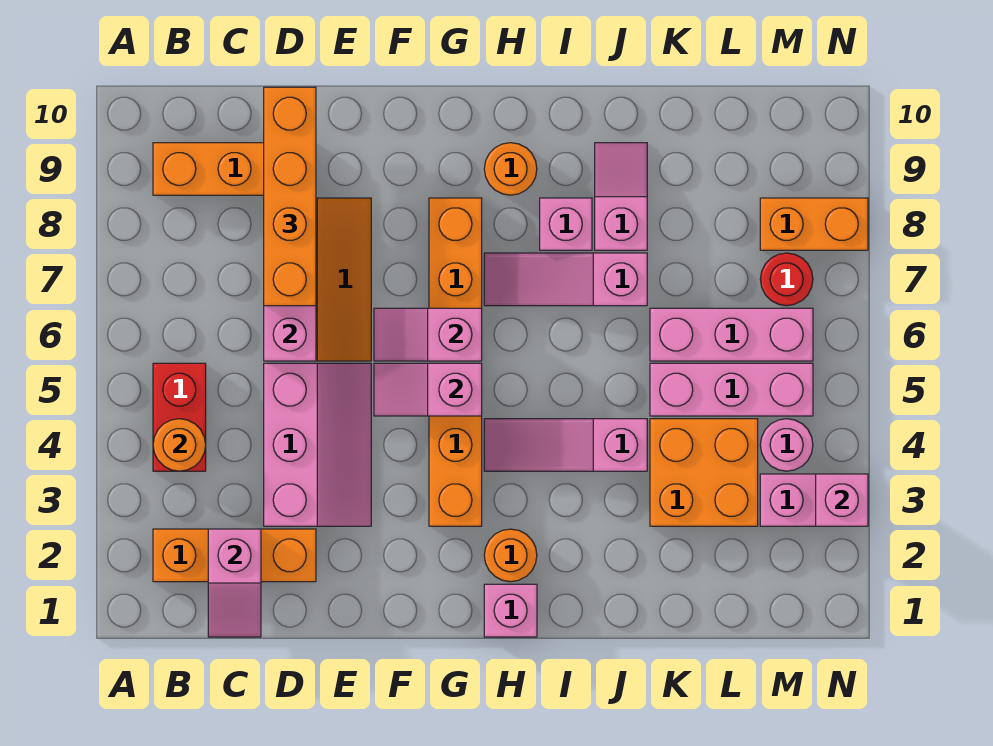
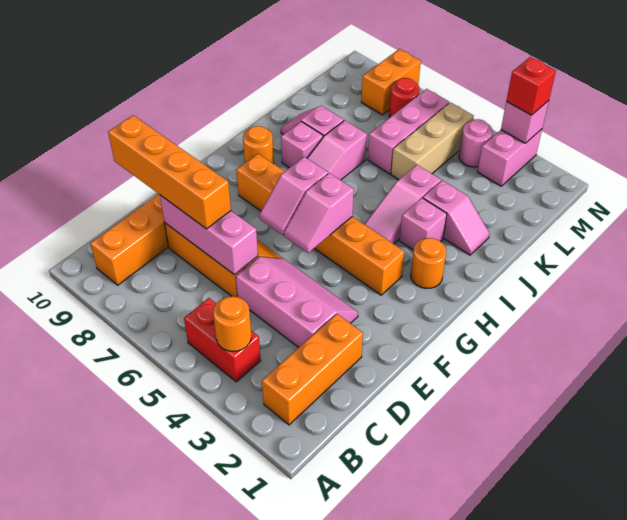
pink slope C1:C2 level 2 top 2 -> pink slope J2:J3 level 1 top 3
pink brick H1 level 1 -> pink brick I3 level 1
orange brick K3:L4 level 1 -> none
pink brick K5:M5 level 1 -> tan brick K5:M5 level 1
none -> red brick N3 level 3

